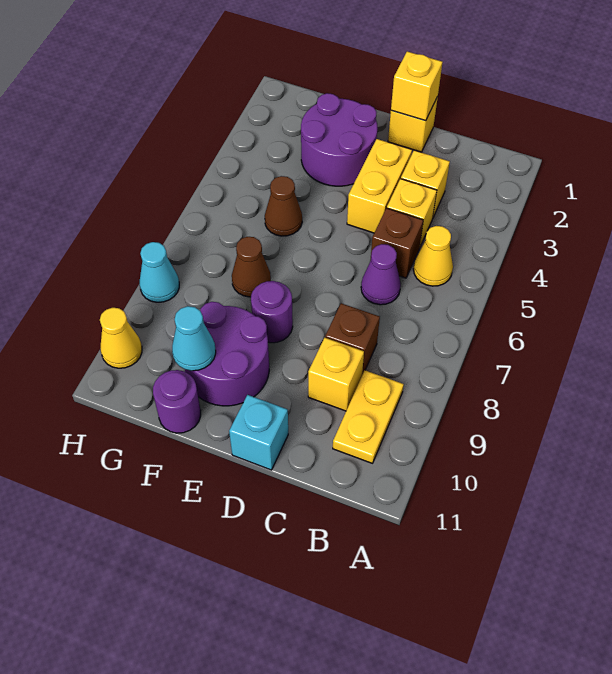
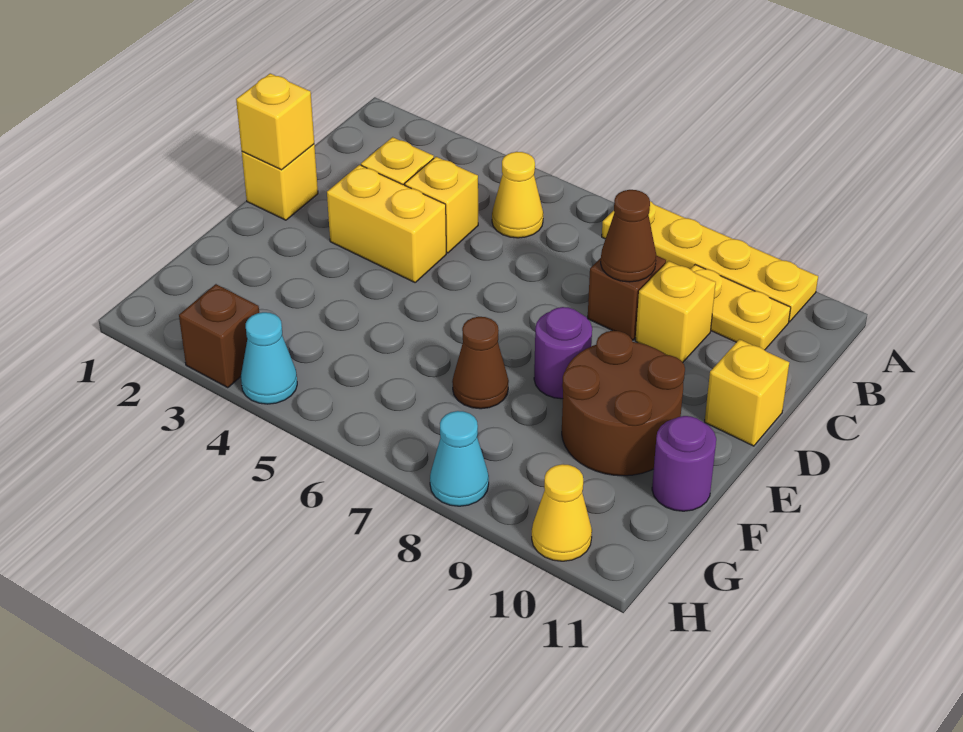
none -> yellow plate A7:A10 level 1
brown brick C5 level 1 -> brown brick H3 level 1
purple cone C6 level 1 -> none
cyan brick D11 level 1 -> yellow brick D11 level 1
purple round brick E2:F3 level 1 -> none
purple round brick E9:F10 level 1 -> brown round brick E9:F10 level 1
brown cone F5 level 1 -> brown cone C8 level 2
cyan cone F10 level 2 -> cyan cone H4 level 1

